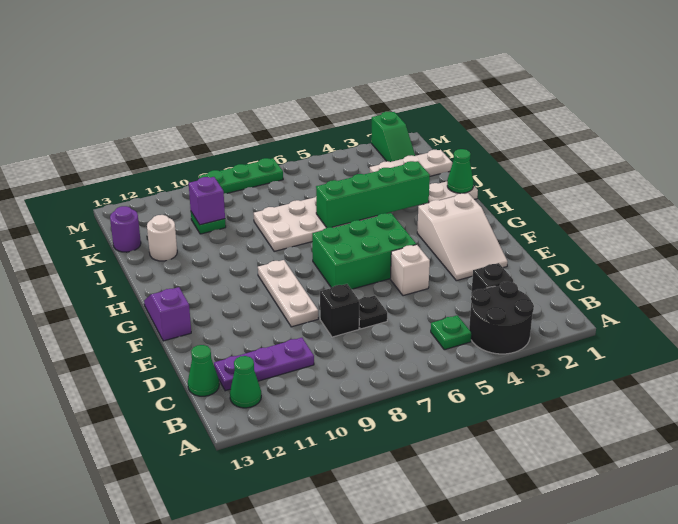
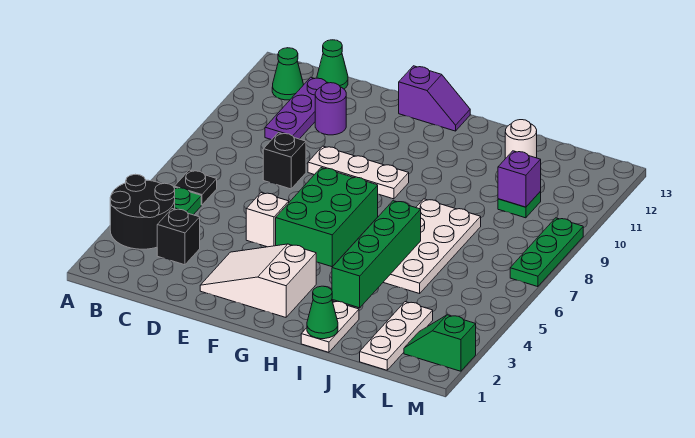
black plate D7 level 1 -> black plate B6 level 1
purple round brick K13 level 1 -> purple round brick D11 level 1

